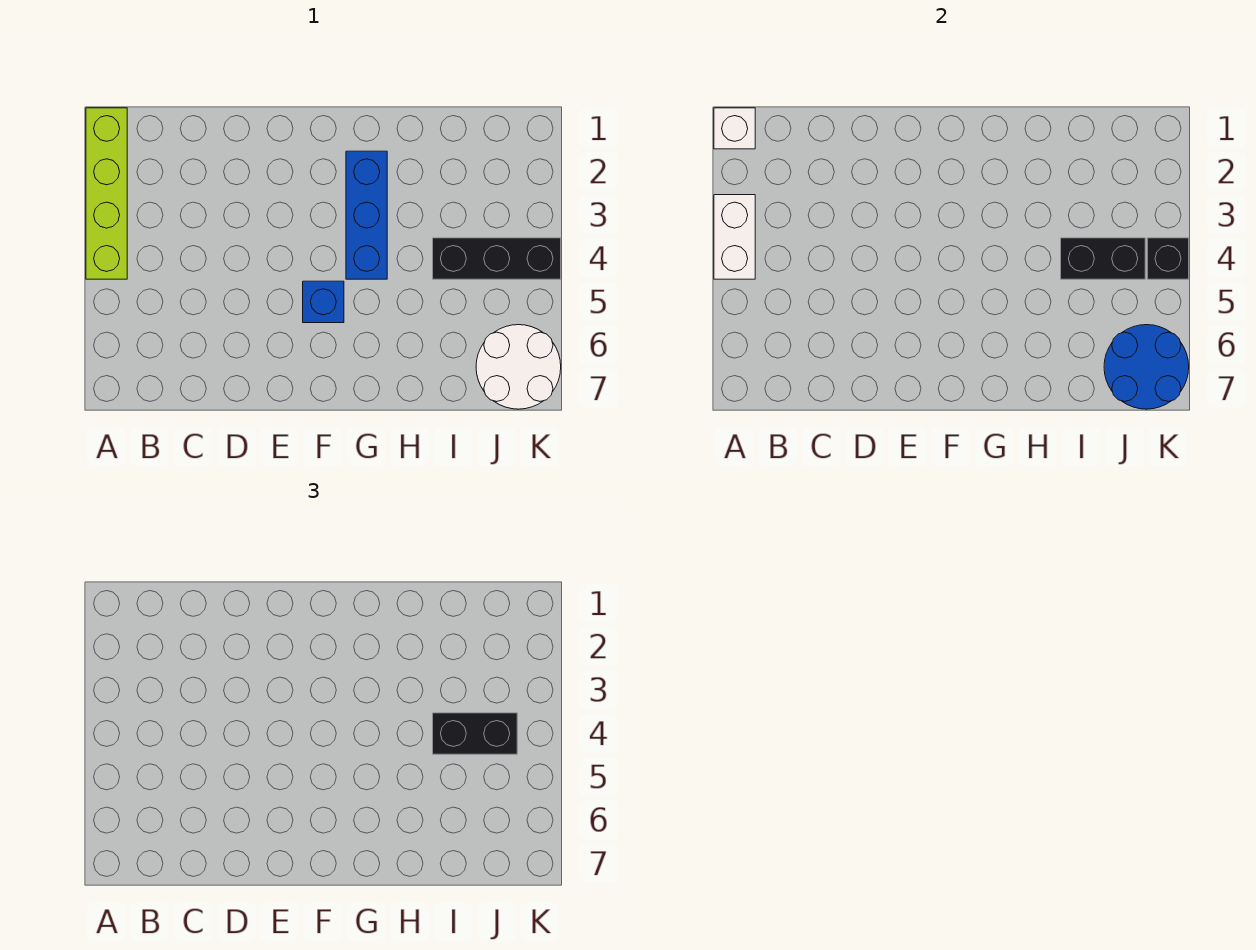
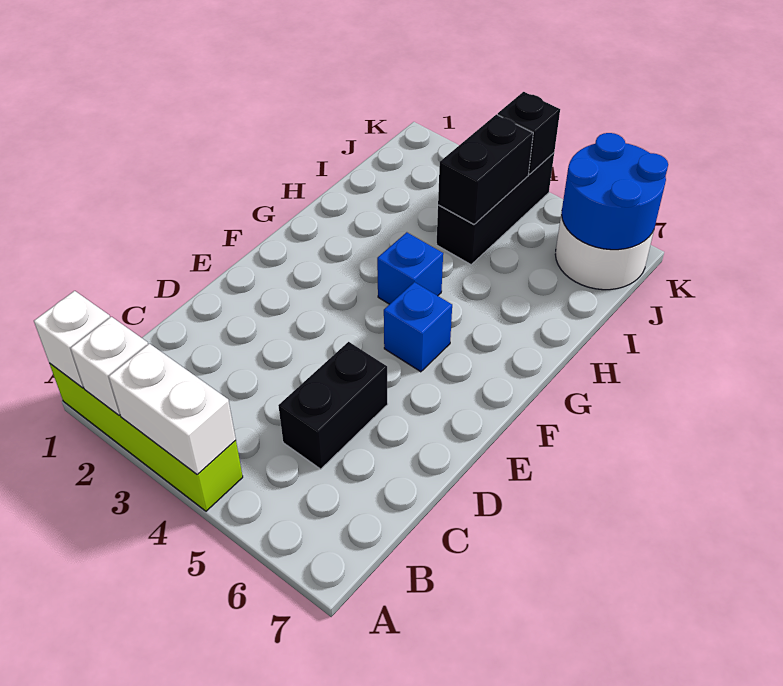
none -> white brick A2 level 2
blue brick G2:G4 level 1 -> blue brick G4 level 1
black brick I4:J4 level 3 -> black brick C5:D5 level 1

